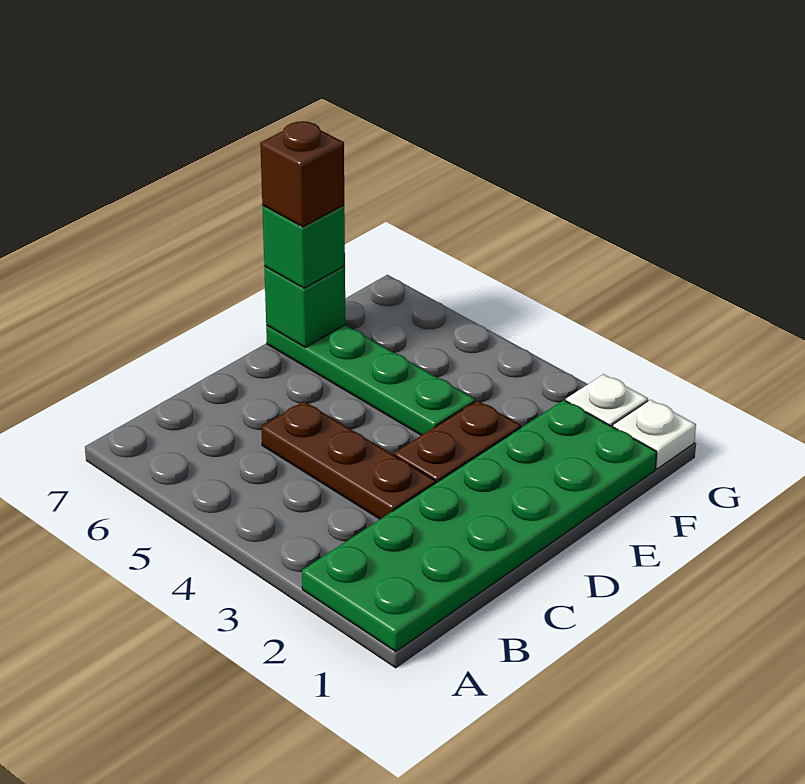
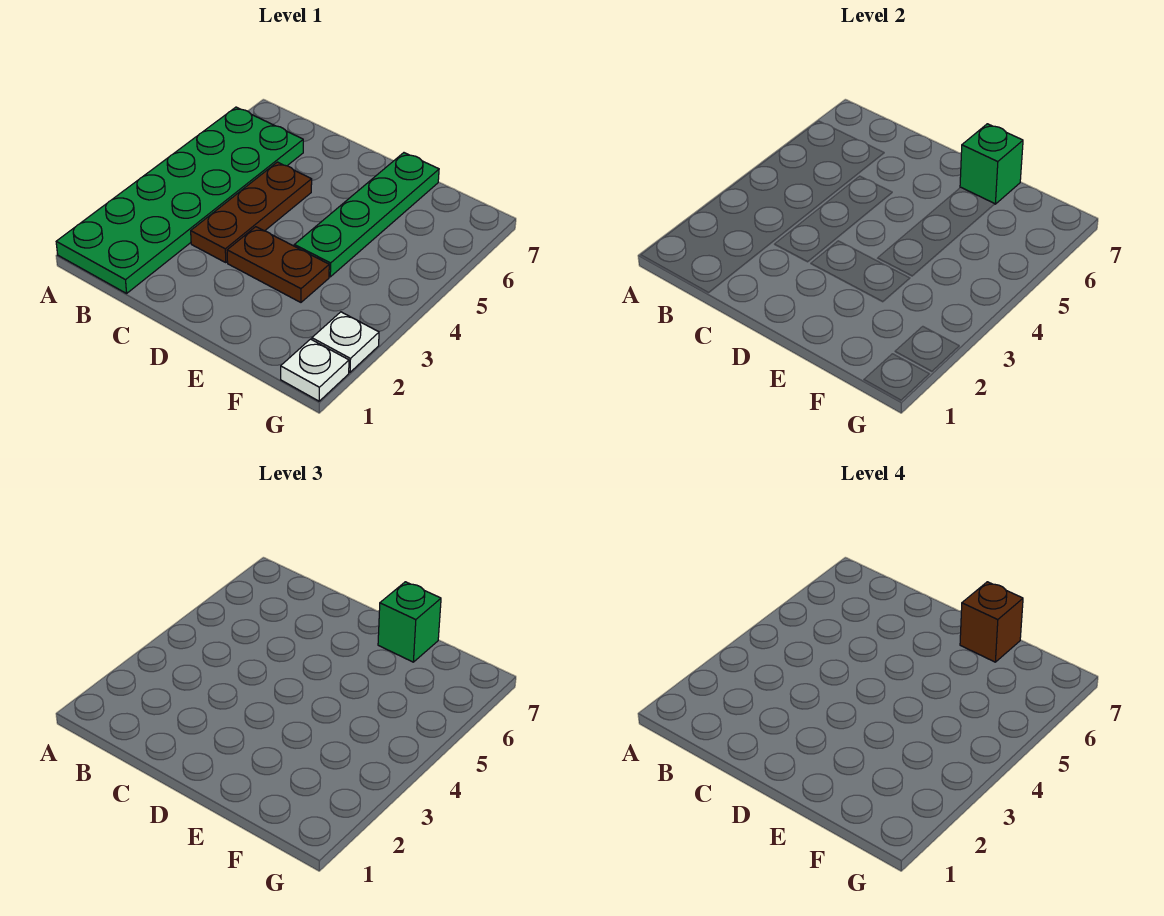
green plate A1:F2 level 1 -> green plate A1:B6 level 1

